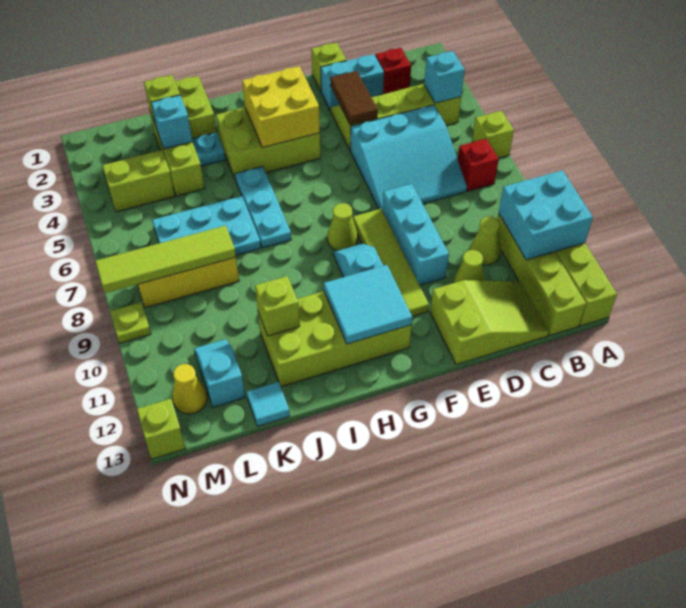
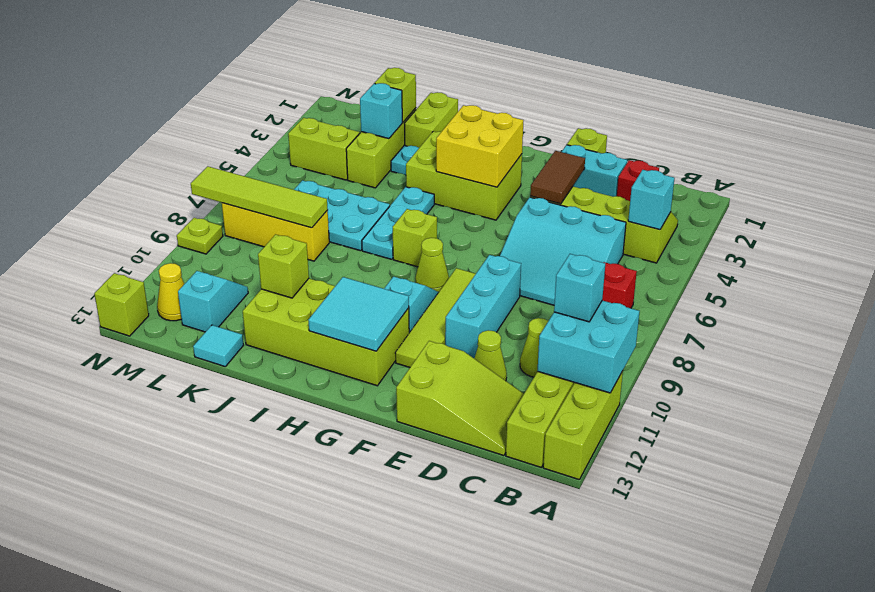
lime brick A6 level 1 -> lime brick H7 level 1
none -> cyan brick B10 level 3

